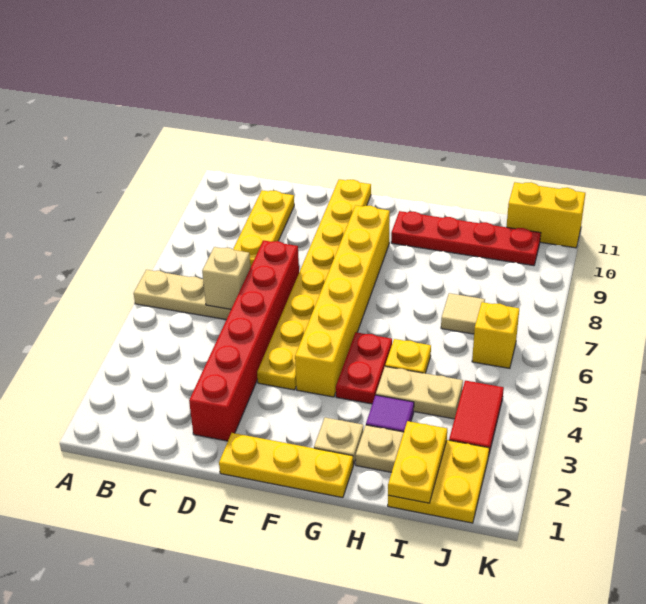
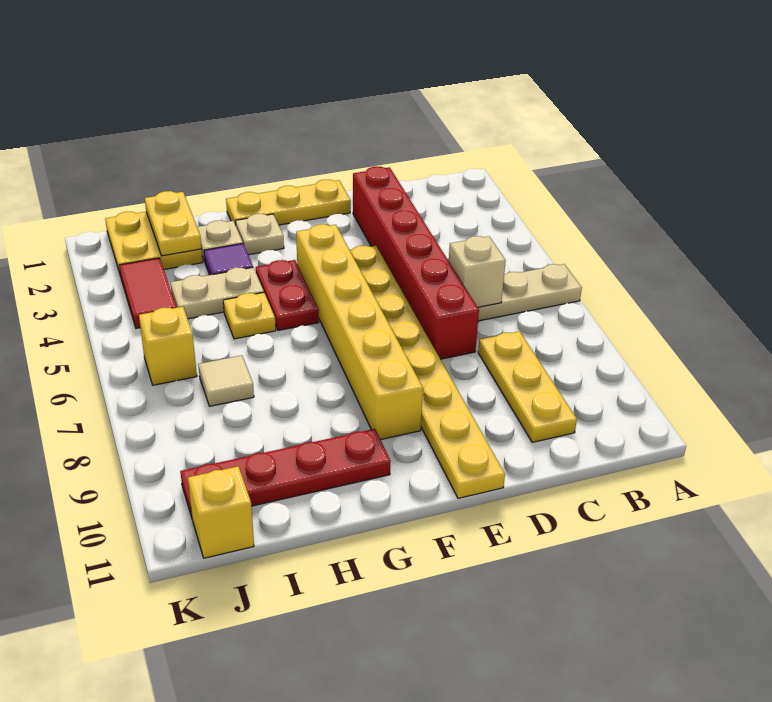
yellow brick J11:K11 level 1 -> yellow brick J11 level 1

